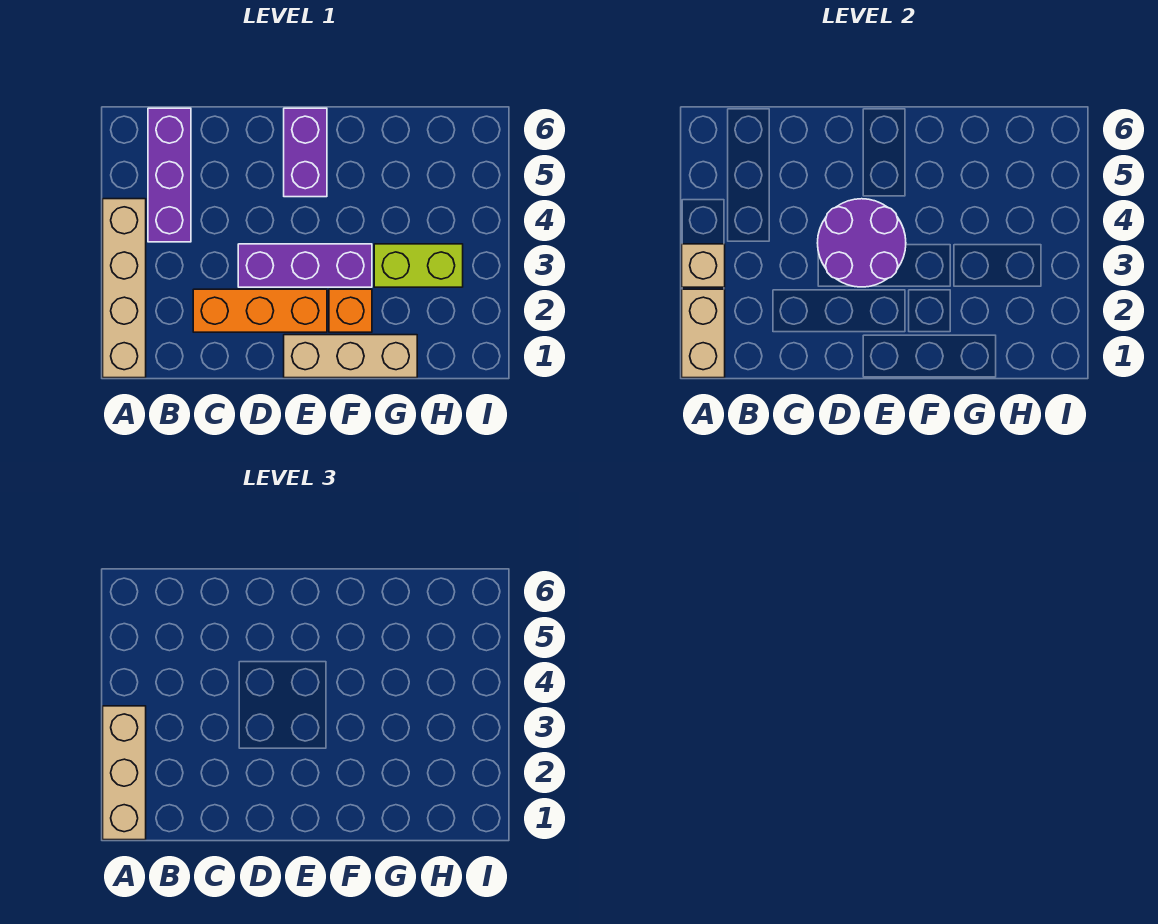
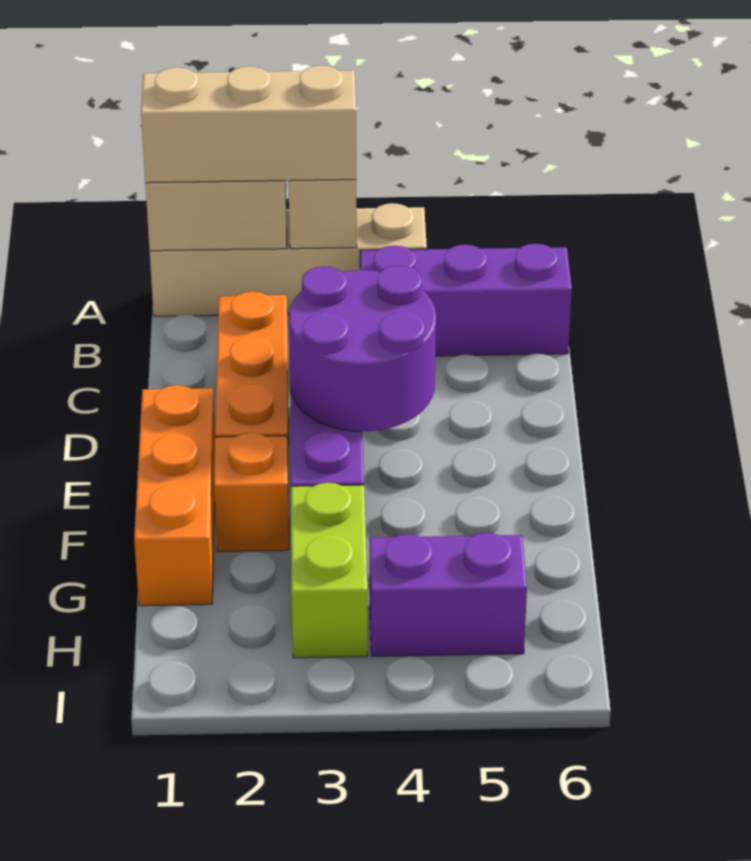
tan brick E1:G1 level 1 -> orange brick E1:G1 level 1
purple brick E5:E6 level 1 -> purple brick H4:H5 level 1

